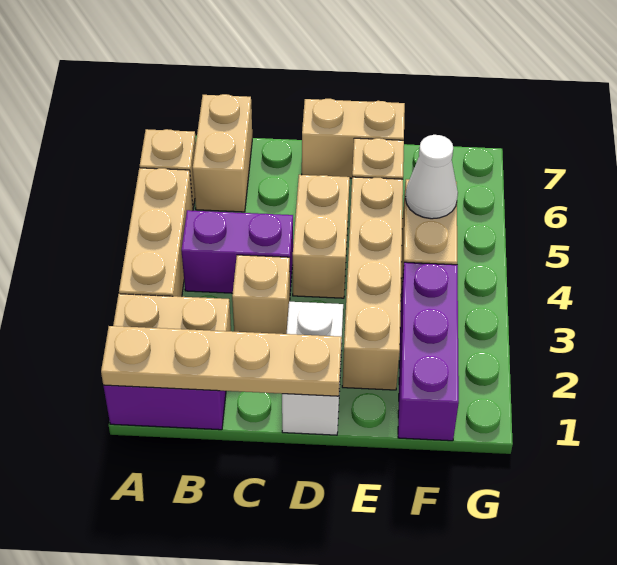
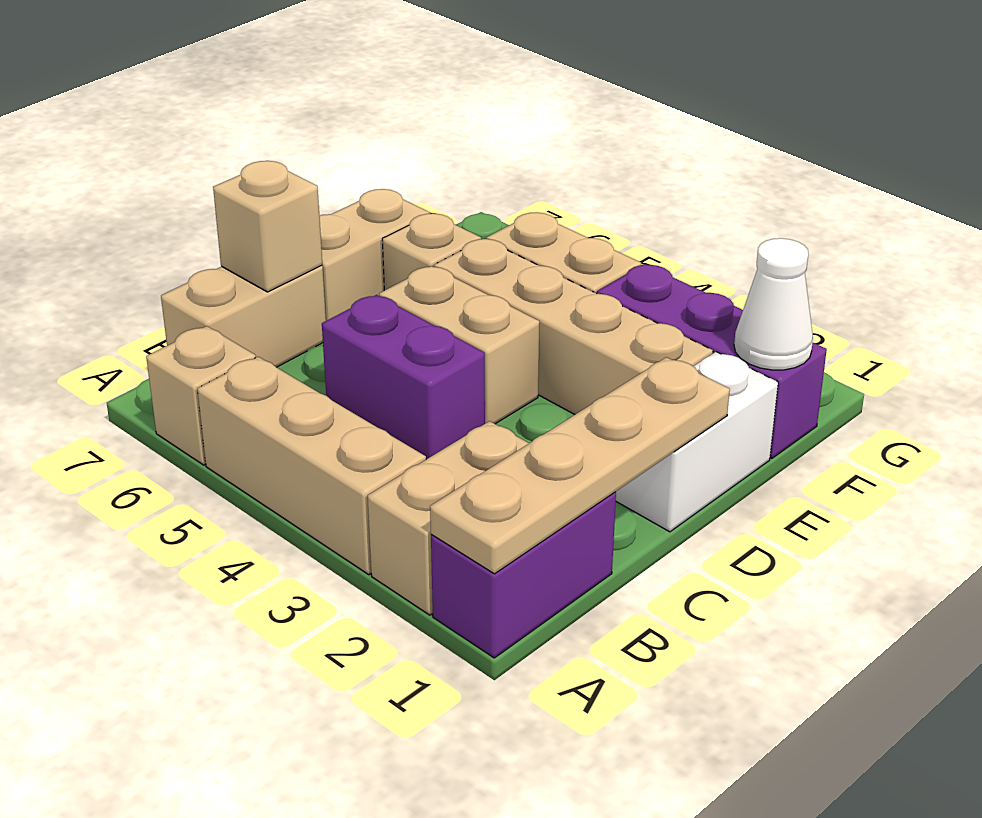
purple brick B4:C4 level 1 -> purple brick C4:C5 level 1
tan brick B6:B7 level 1 -> tan brick B7:C7 level 1
tan brick C3 level 1 -> tan brick C7 level 2
white brick D1:D2 level 1 -> white brick D1:E1 level 1
white cone F5 level 2 -> white cone F1 level 2

